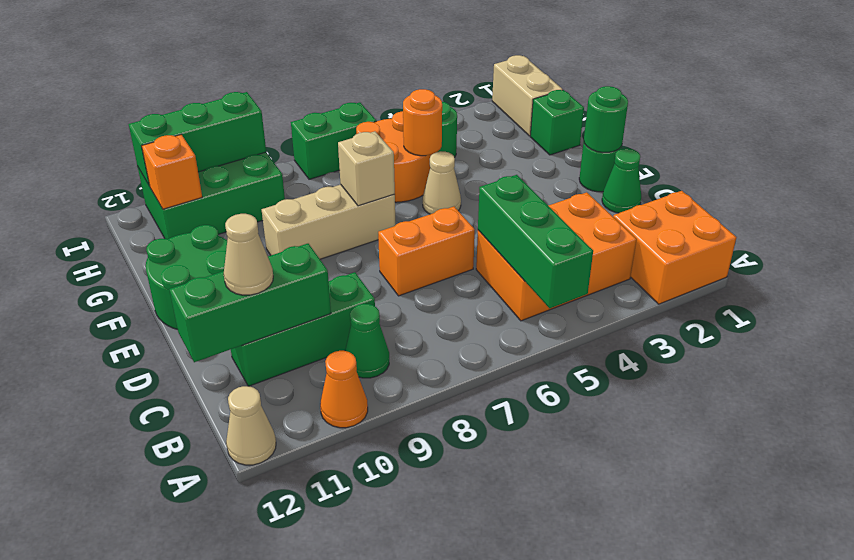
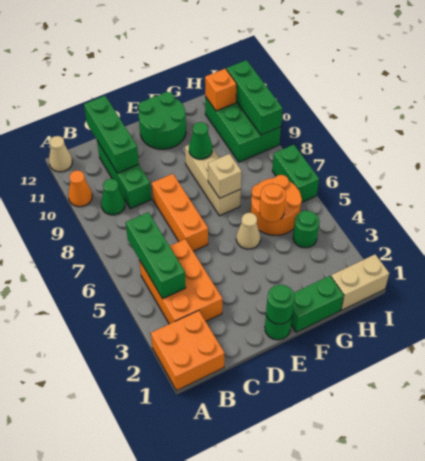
green brick A5:C5 level 2 -> green brick B4:B6 level 2
tan cone C11 level 3 -> none
green cone D1 level 1 -> green cone F9 level 2
orange brick D6:D7 level 1 -> orange brick D6:D8 level 1
green brick G1 level 1 -> green brick F1:G1 level 1

